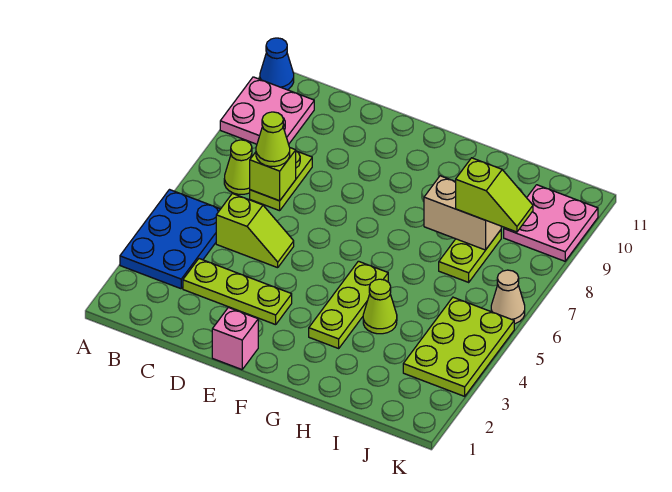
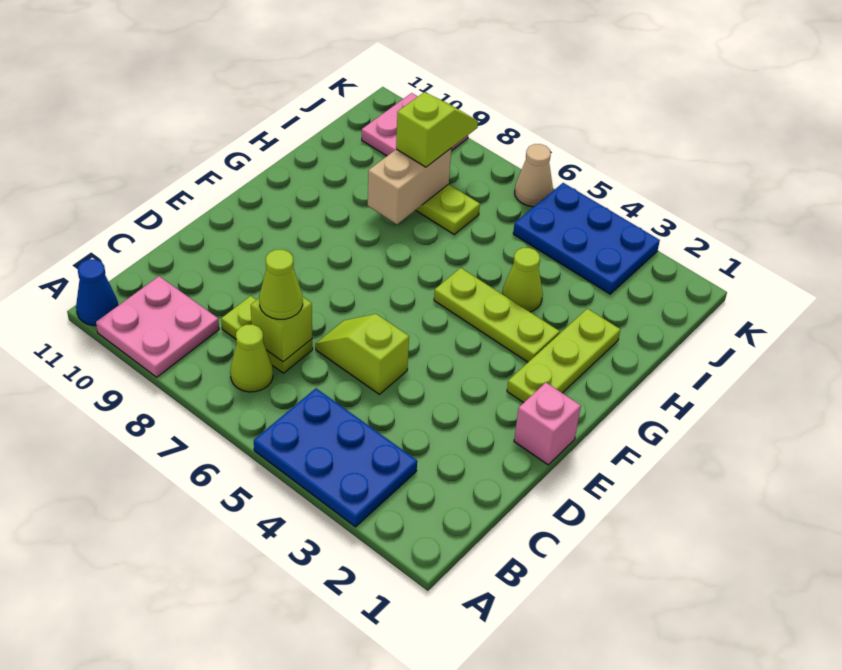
lime plate C3:E3 level 1 -> lime plate F2:H2 level 1
lime slope C5:D5 level 1 top C -> lime slope D5:D6 level 1 top 5
lime plate J3:K5 level 1 -> blue plate J3:K5 level 1

